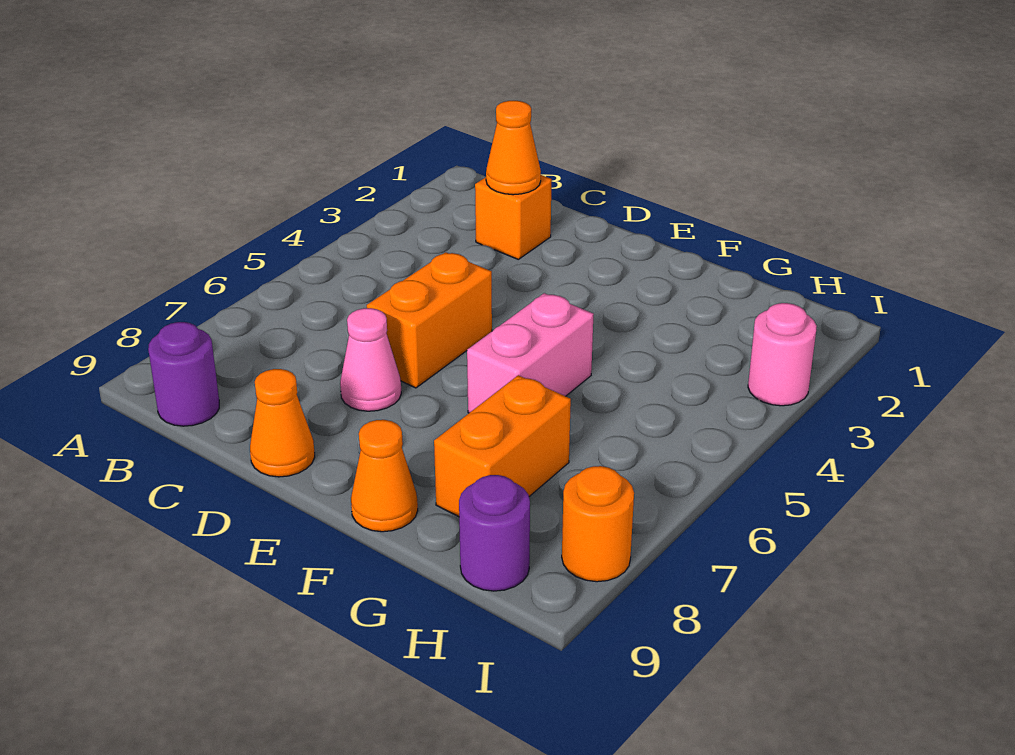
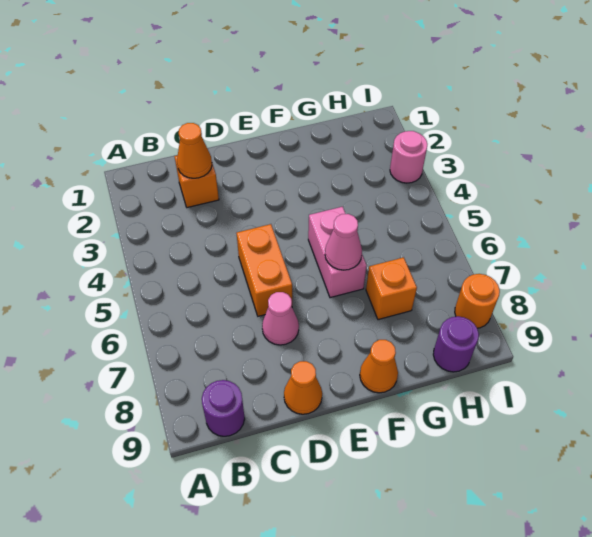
none -> pink cone F6 level 2
orange brick G7:G8 level 1 -> orange brick G7 level 1

